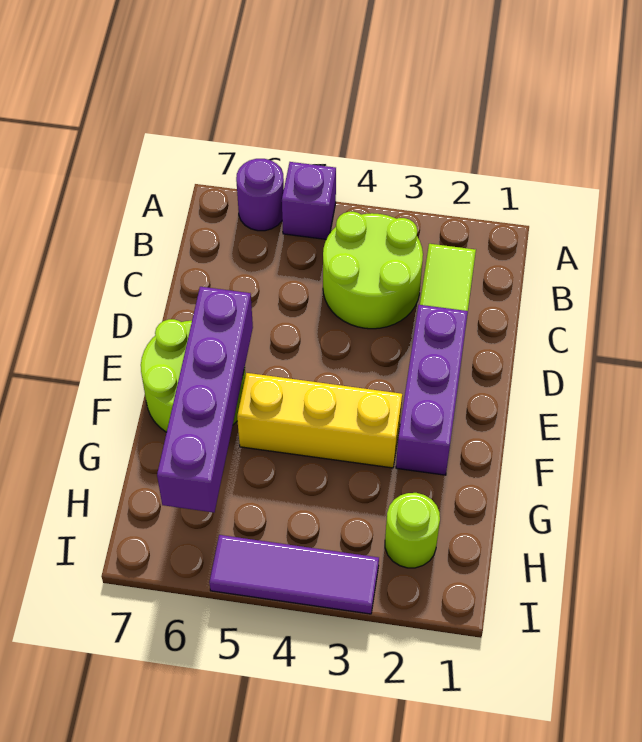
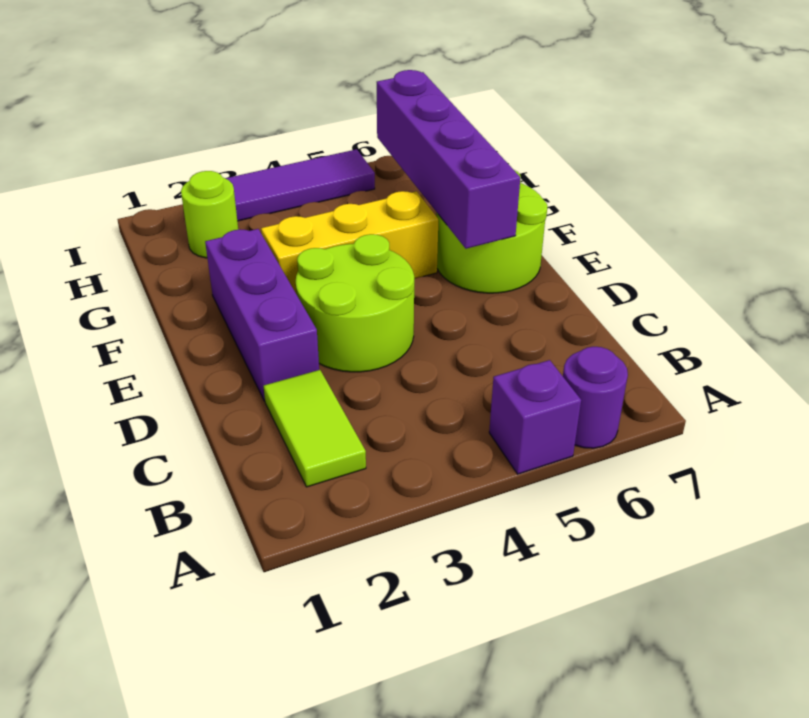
lime round brick B3:C4 level 1 -> lime round brick D3:E4 level 1

